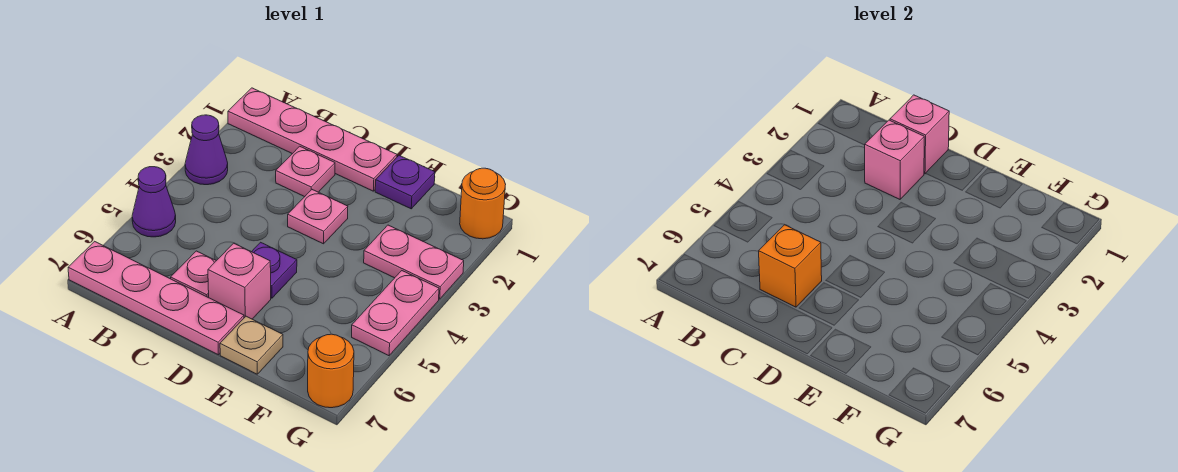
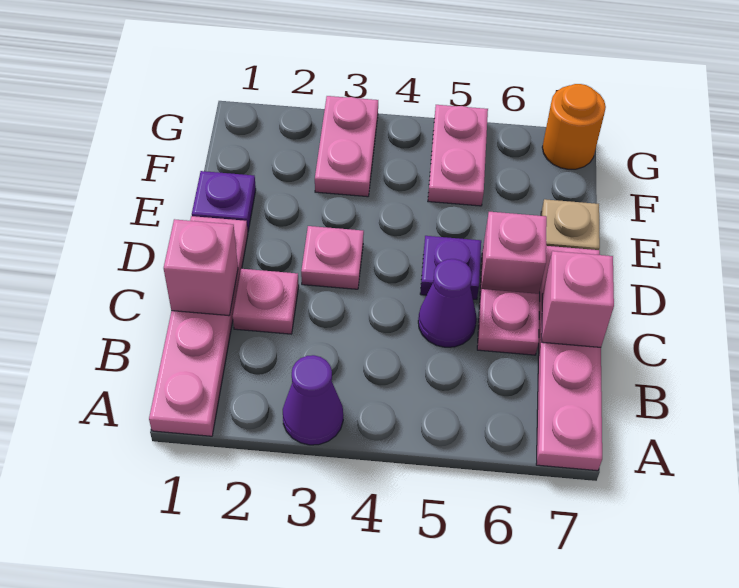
purple cone A5 level 1 -> purple cone C5 level 1
pink brick C2 level 2 -> pink brick C7 level 2
orange brick C6 level 2 -> none
orange round brick G1 level 1 -> none
pink plate G4:G5 level 1 -> pink plate F5:G5 level 1

